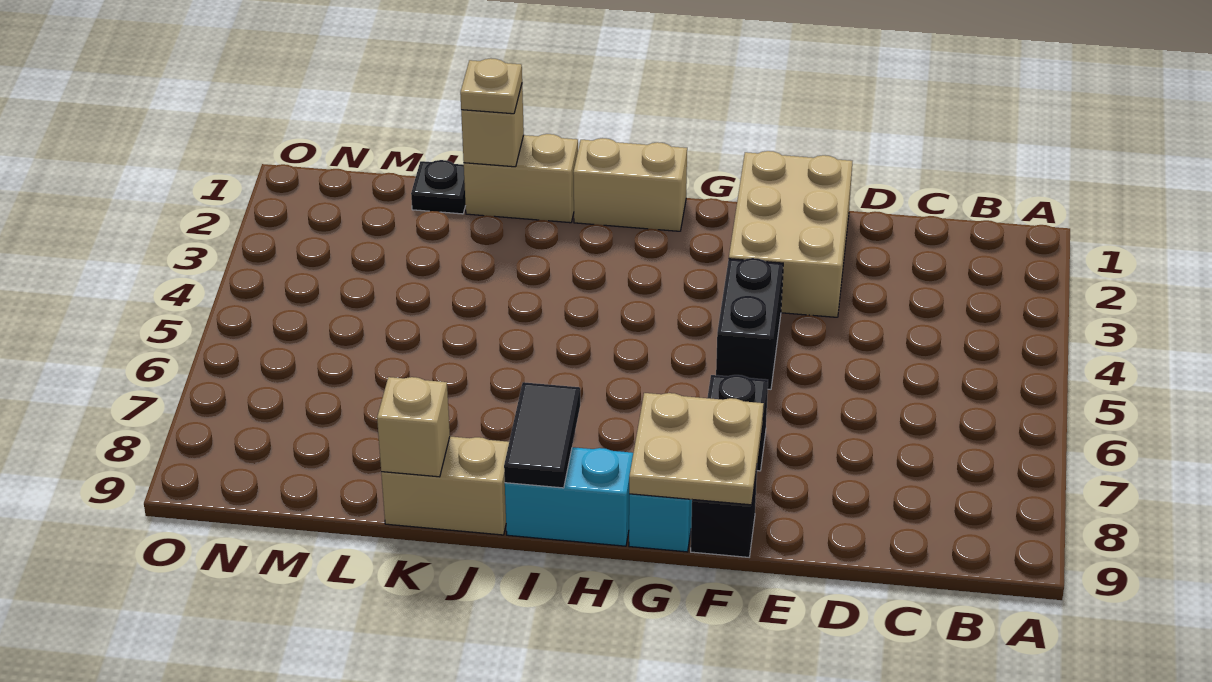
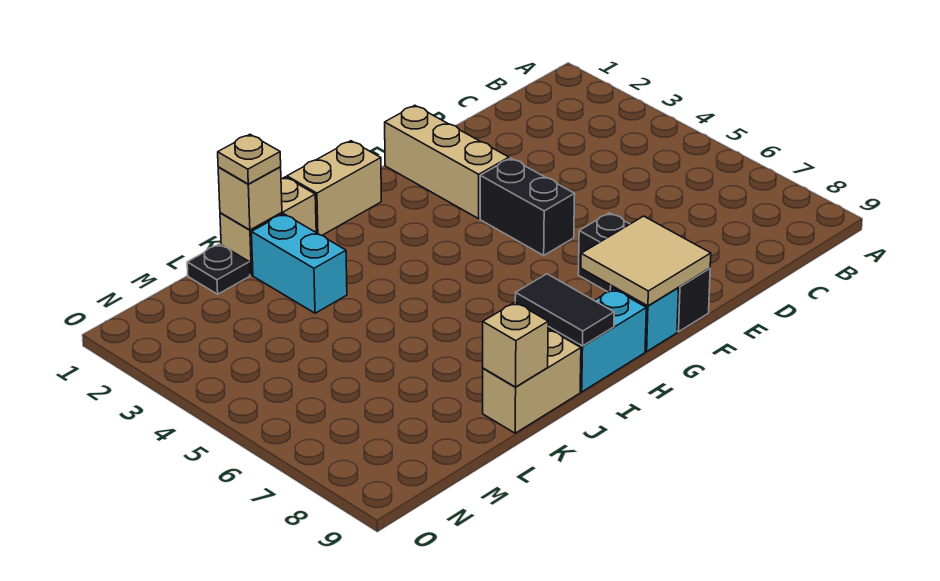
tan brick E1:F3 level 1 -> tan brick F1:F3 level 1
tan plate F8:G9 level 2 -> tan tile F8:G9 level 2
none -> cyan brick K2:K3 level 1

